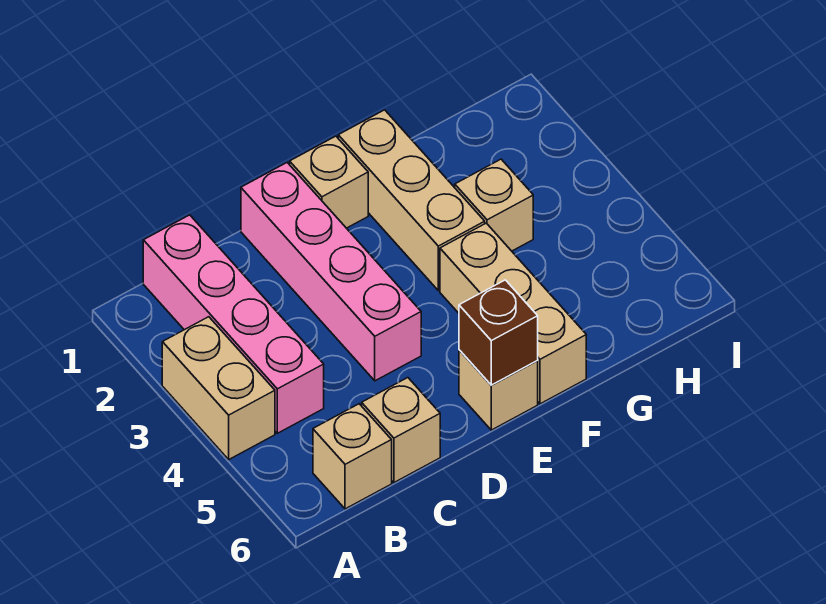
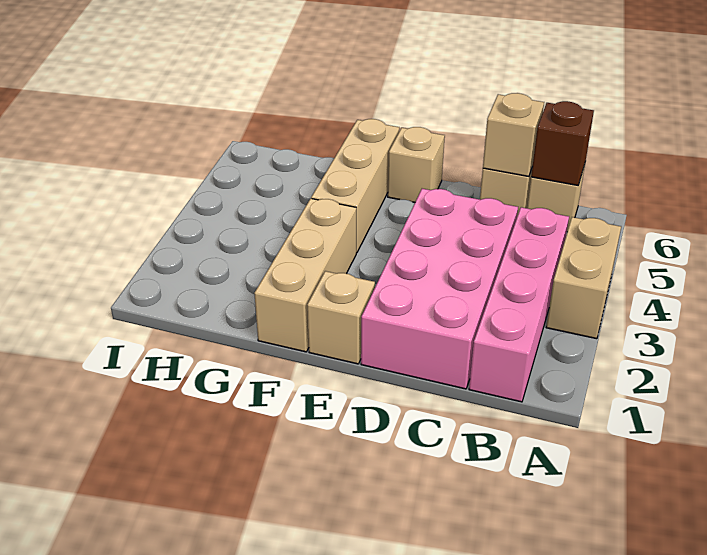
pink brick D1:D4 level 1 -> pink brick C1:D4 level 1
brown brick E6 level 2 -> brown brick B6 level 2
tan brick G3 level 1 -> tan brick C6 level 2

